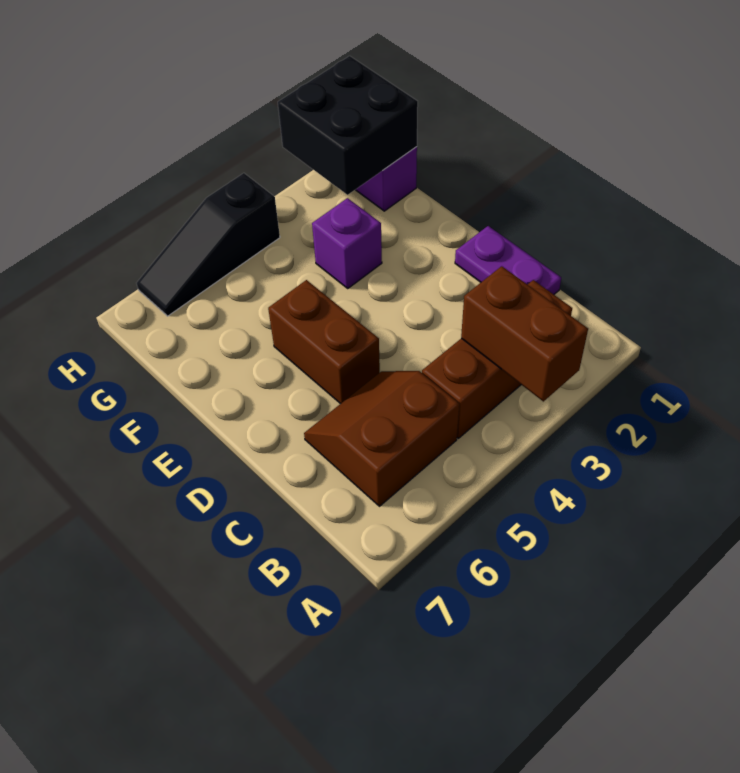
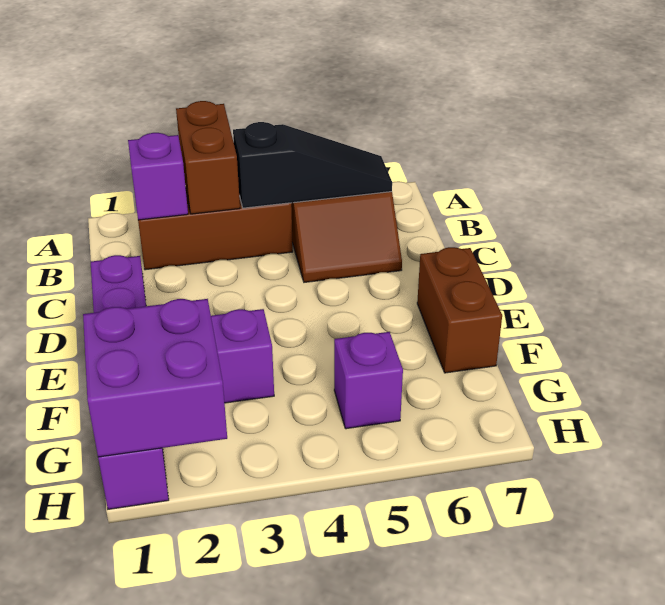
none -> purple brick B2 level 2
brown brick D5:E5 level 1 -> brown brick E7:F7 level 1
black brick G1:H2 level 2 -> purple brick G1:H2 level 2
none -> purple brick G5 level 1
black slope H4:H6 level 1 top 4 -> black slope B4:B6 level 2 top 4

